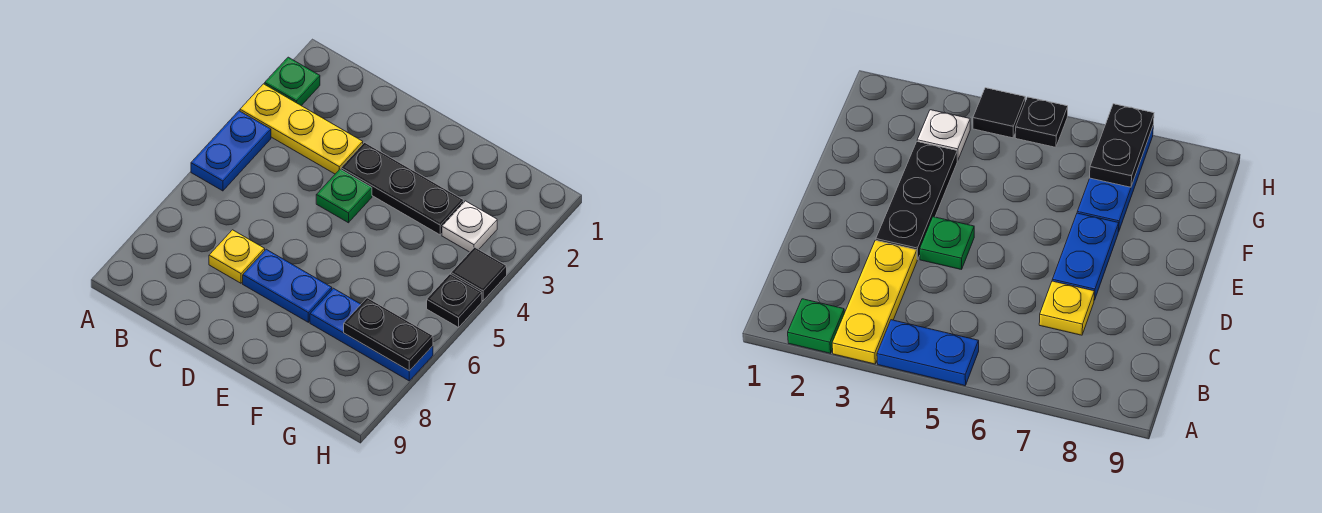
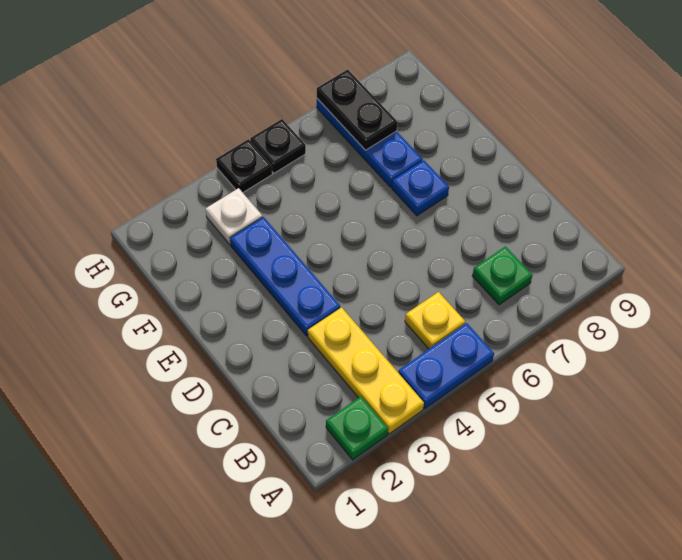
yellow plate C7 level 1 -> yellow plate B5 level 1
black plate D3:F3 level 1 -> blue plate D3:F3 level 1
green plate D4 level 1 -> green plate B7 level 1
blue plate D7:E7 level 1 -> blue plate E7 level 1
black tile H4 level 1 -> black plate H4 level 1

